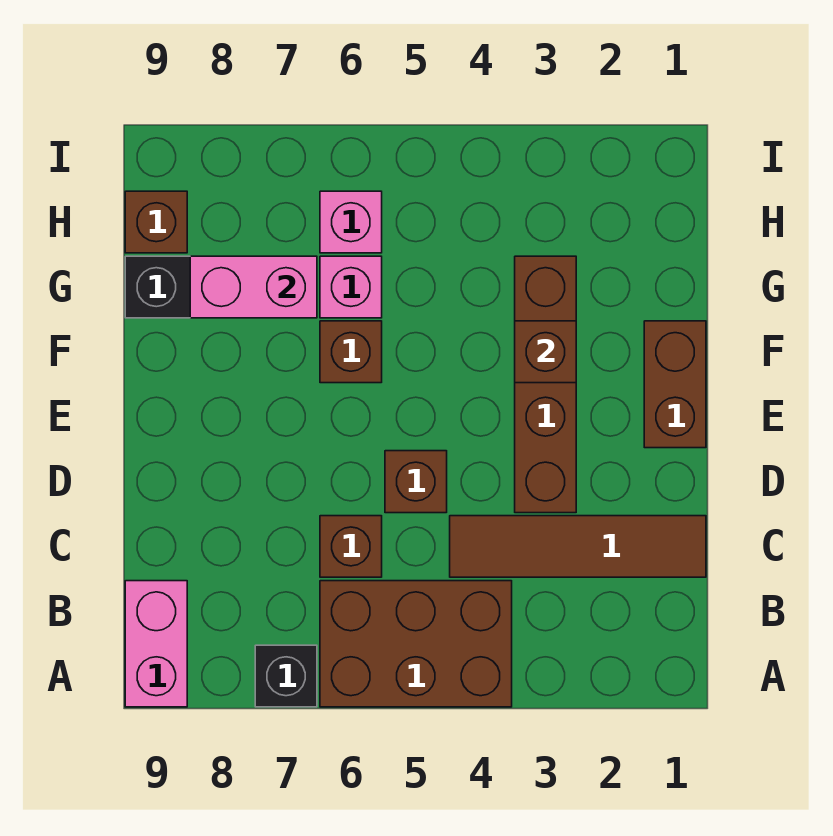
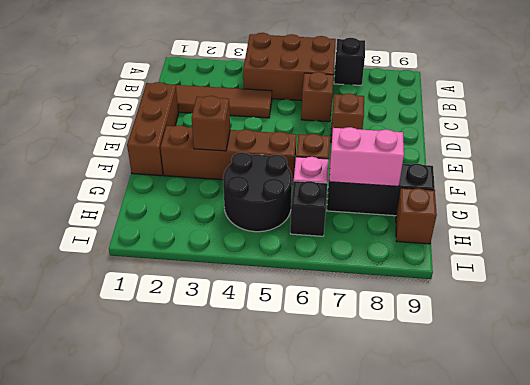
pink brick A9:B9 level 1 -> none
brown brick D3:G3 level 1 -> brown brick F2:F5 level 1
brown brick D5 level 1 -> brown brick D7 level 1
brown brick E1:F1 level 1 -> brown brick D1:F1 level 1
none -> black round brick G4:H5 level 1
pink brick H6 level 1 -> black brick H6 level 1

